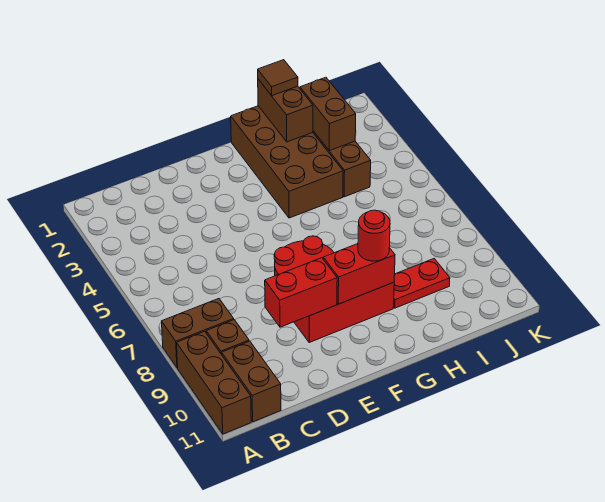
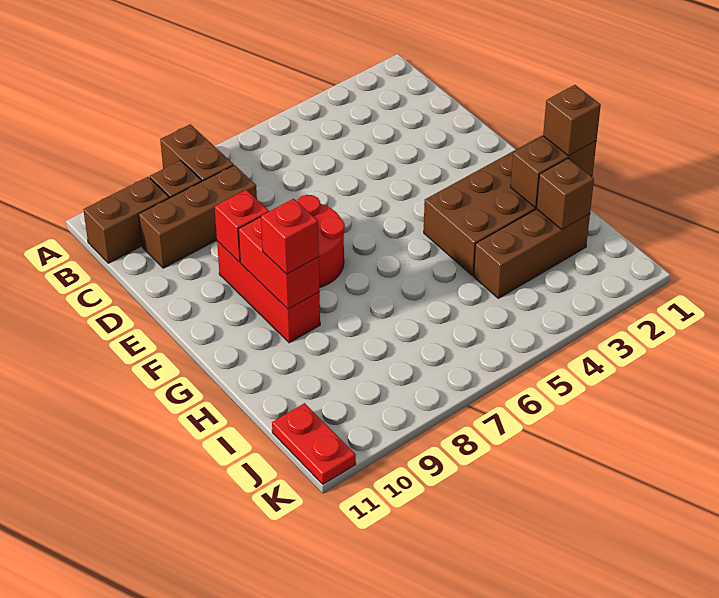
brown brick A9:A11 level 1 -> brown brick C8:C10 level 1
red brick D9:E9 level 2 -> red brick E9 level 2
red round brick G9 level 3 -> red brick G9 level 3
brown tile H1 level 3 -> brown brick H1 level 3
red plate H9:I9 level 1 -> red plate J11:K11 level 1
brown brick I2:I3 level 2 -> brown brick I2 level 2

